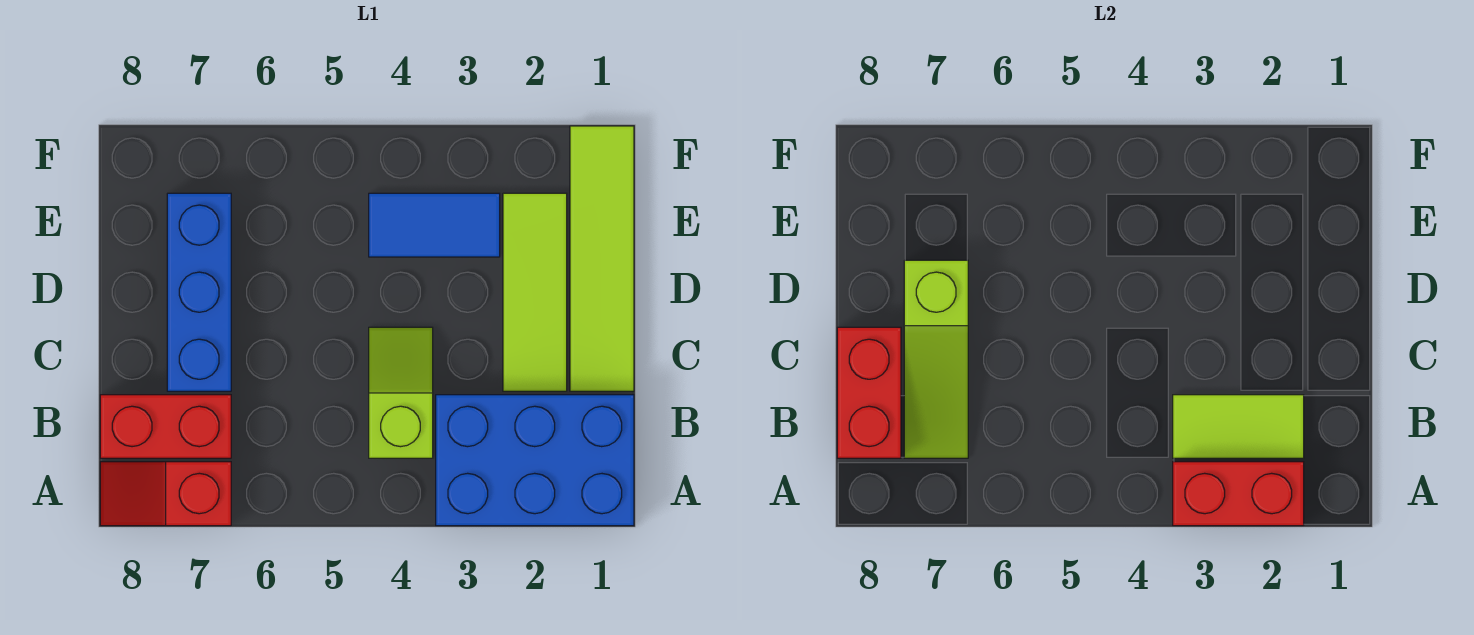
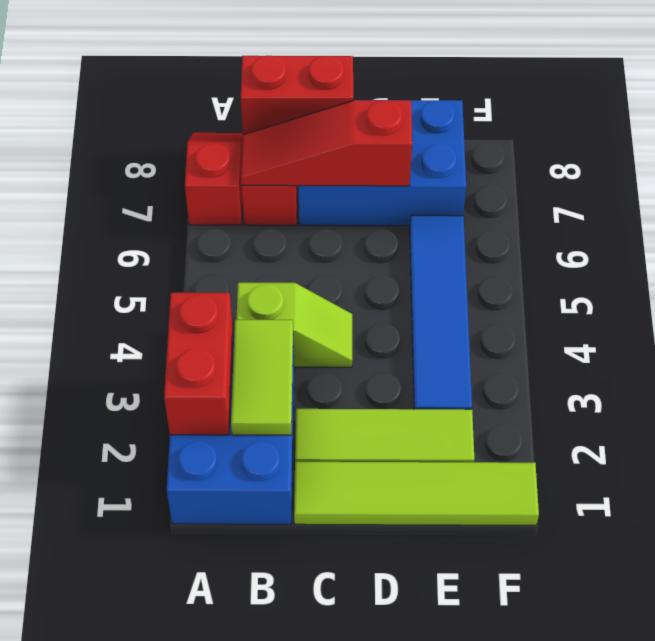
lime slope B7:D7 level 2 top D -> red slope B7:D7 level 2 top D
blue brick C7:E7 level 1 -> blue brick C7:E8 level 1
blue tile E3:E4 level 1 -> blue tile E3:E6 level 1

